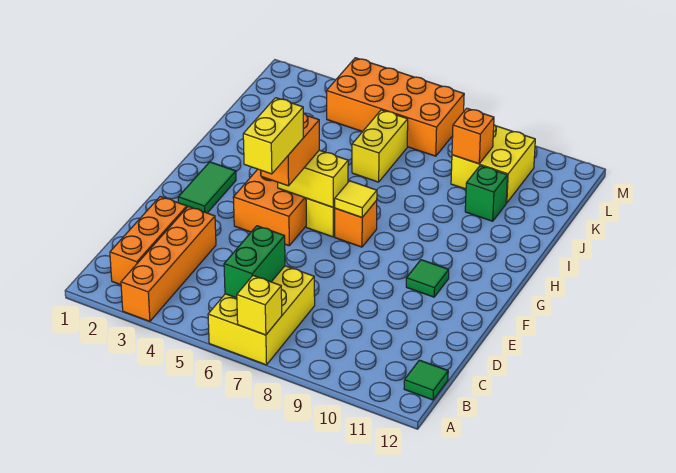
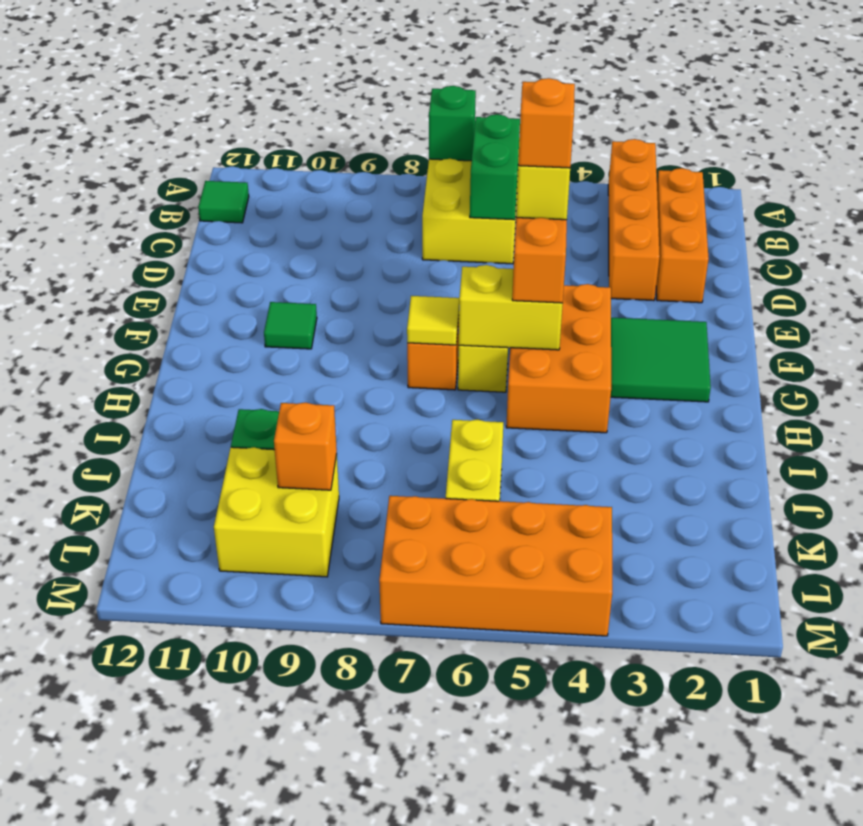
yellow brick A7 level 2 -> green brick A7 level 2
green tile F2:G2 level 1 -> green tile F2:G3 level 1
none -> orange brick F5 level 5

